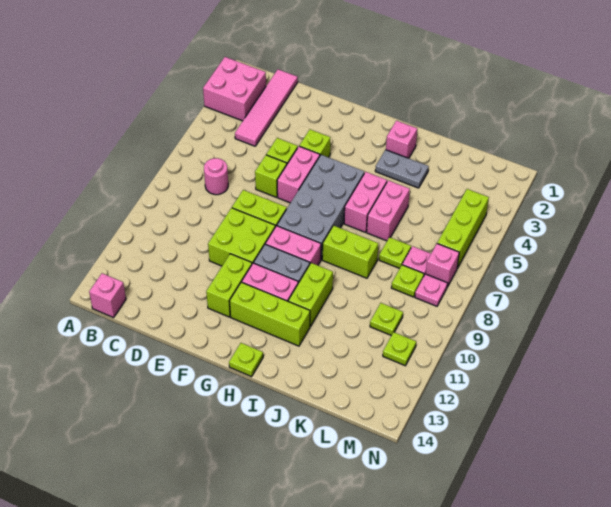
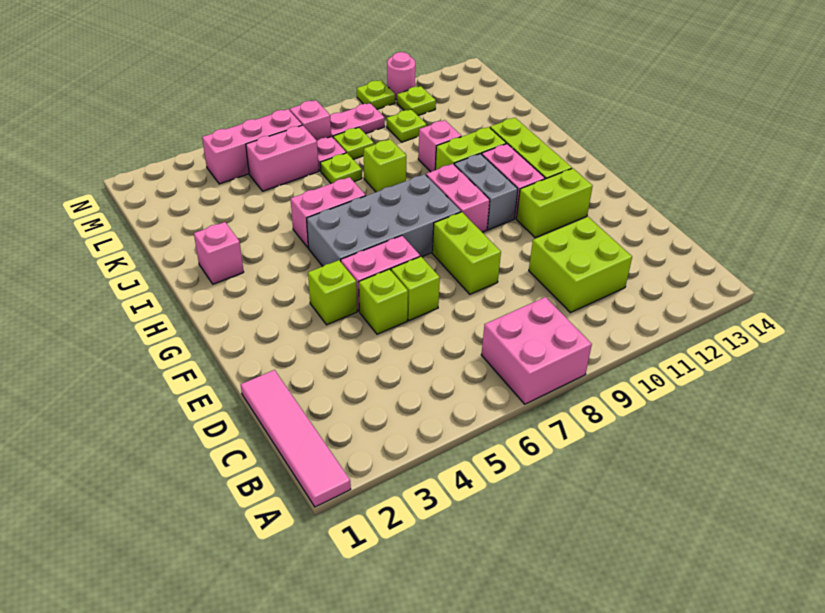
pink brick A2:B3 level 1 -> pink brick A7:B8 level 1
pink brick B14 level 1 -> pink brick J10 level 1
pink tile C1:C4 level 1 -> pink tile A1:D1 level 1
pink round brick C7 level 1 -> pink round brick N11 level 1
lime brick E9:F10 level 1 -> lime brick C10:D11 level 1
lime plate H14 level 1 -> lime plate N10 level 1
grey plate I3:J3 level 1 -> none
lime brick I8:J8 level 1 -> lime brick J8 level 1
pink brick J5:J6 level 1 -> pink brick L5:L6 level 1
lime brick M4:M6 level 1 -> pink brick M4:M6 level 1
pink plate M8 level 1 -> pink plate M8:M9 level 1

